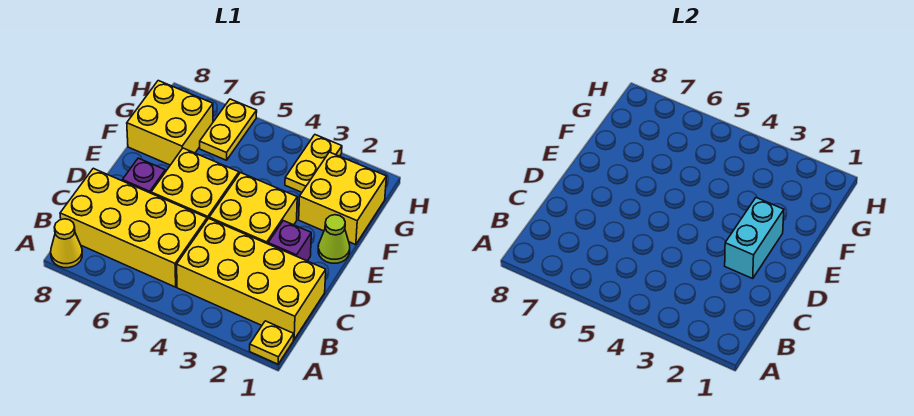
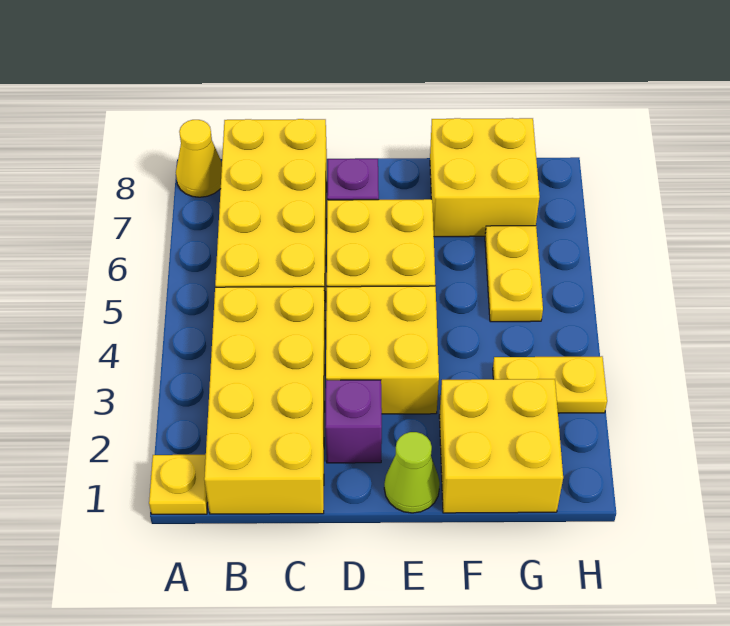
cyan brick D2:E2 level 2 -> none
yellow plate G6:H6 level 1 -> yellow plate G5:G6 level 1

